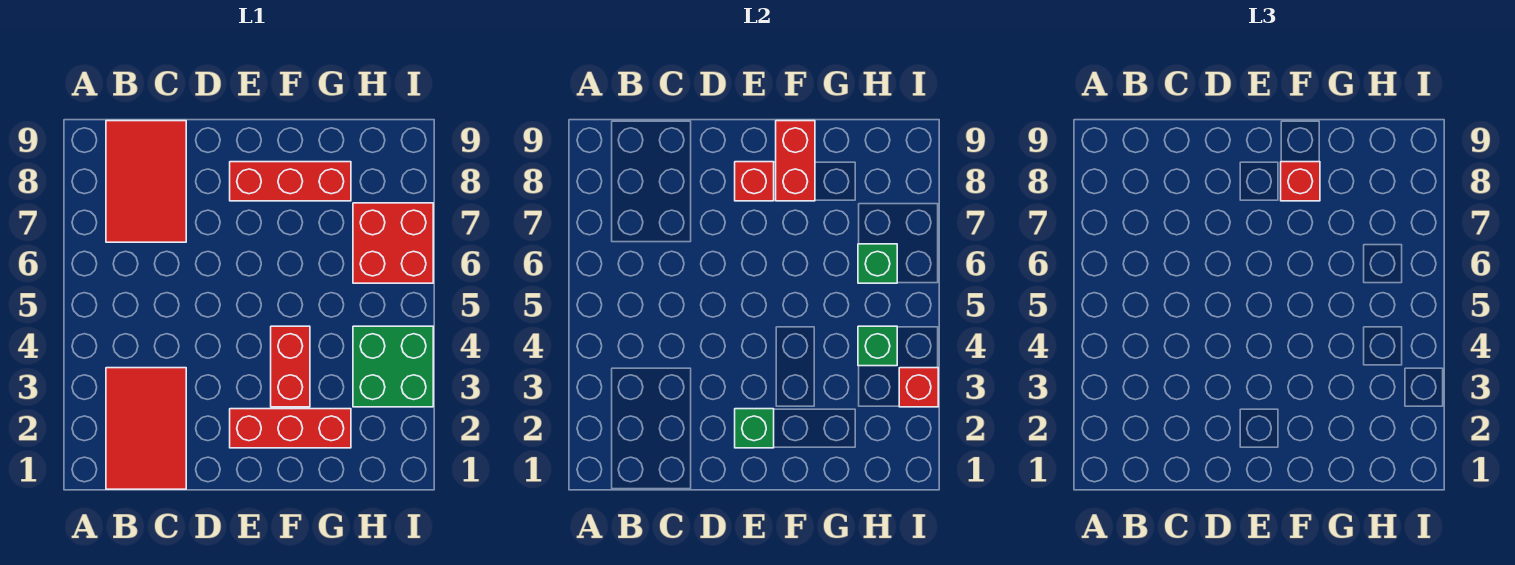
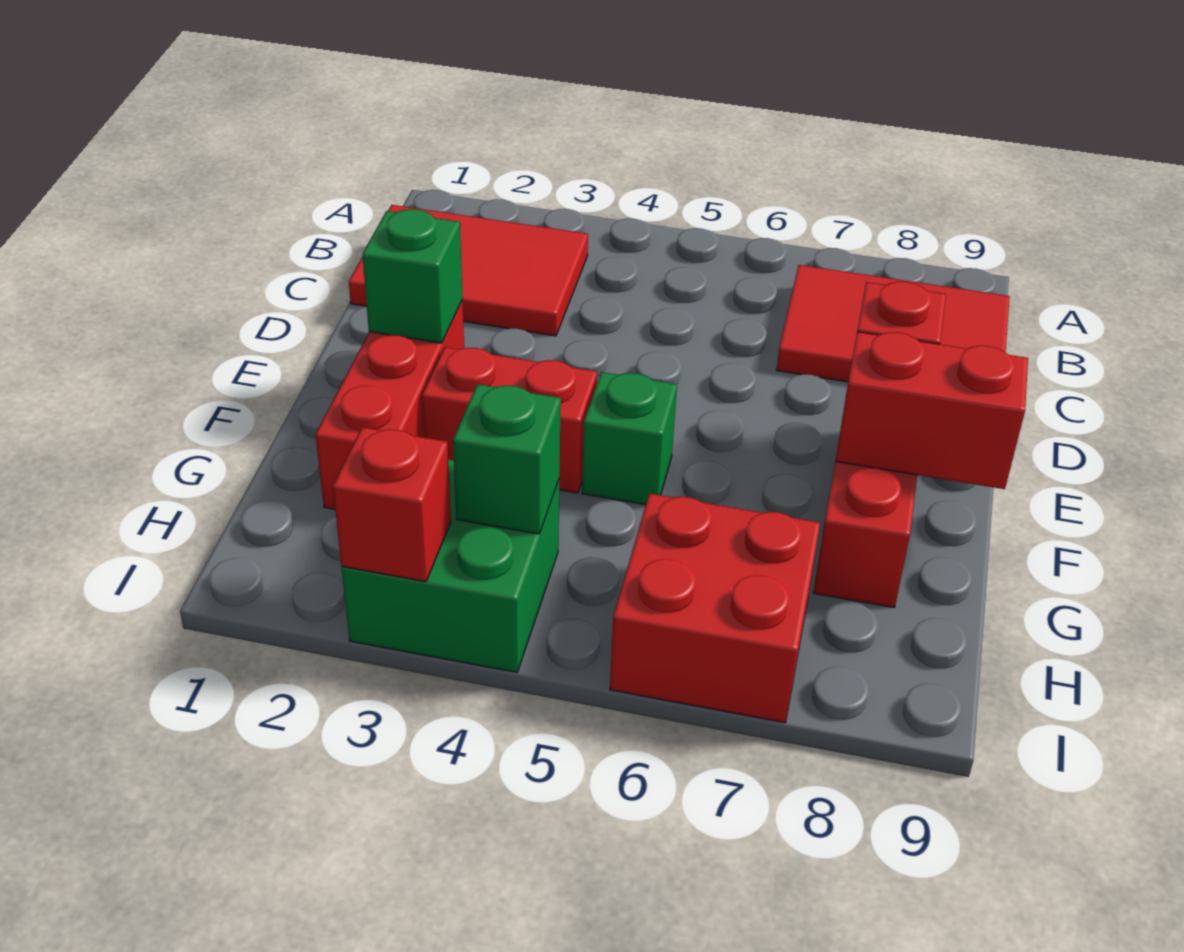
red brick F8 level 3 -> none
green brick H6 level 2 -> green brick F5 level 1

